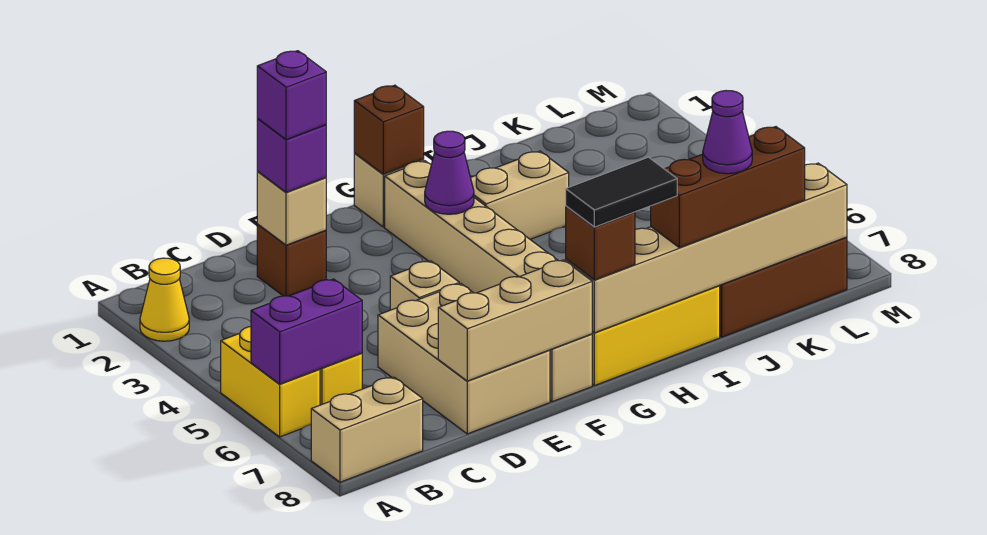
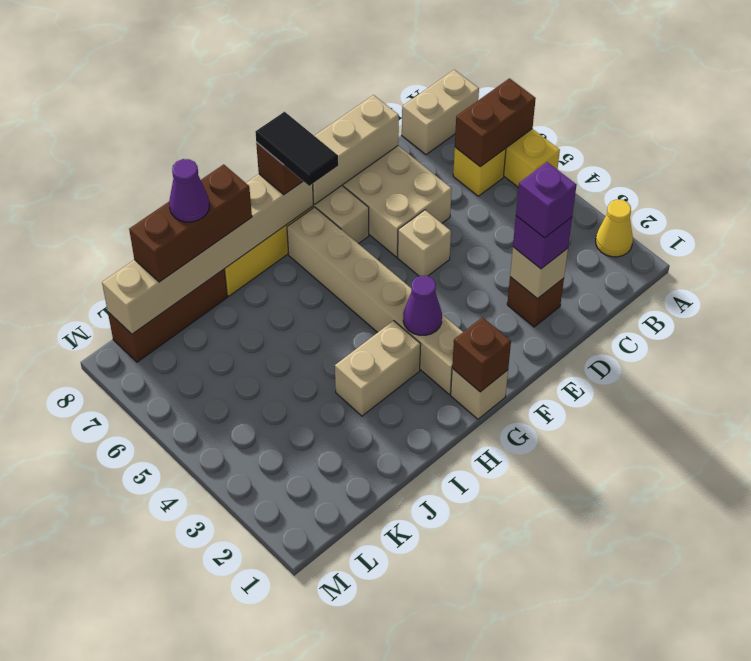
purple brick A6:B6 level 2 -> brown brick A6:B6 level 2
black tile G8:H8 level 4 -> black tile G7:G8 level 4

